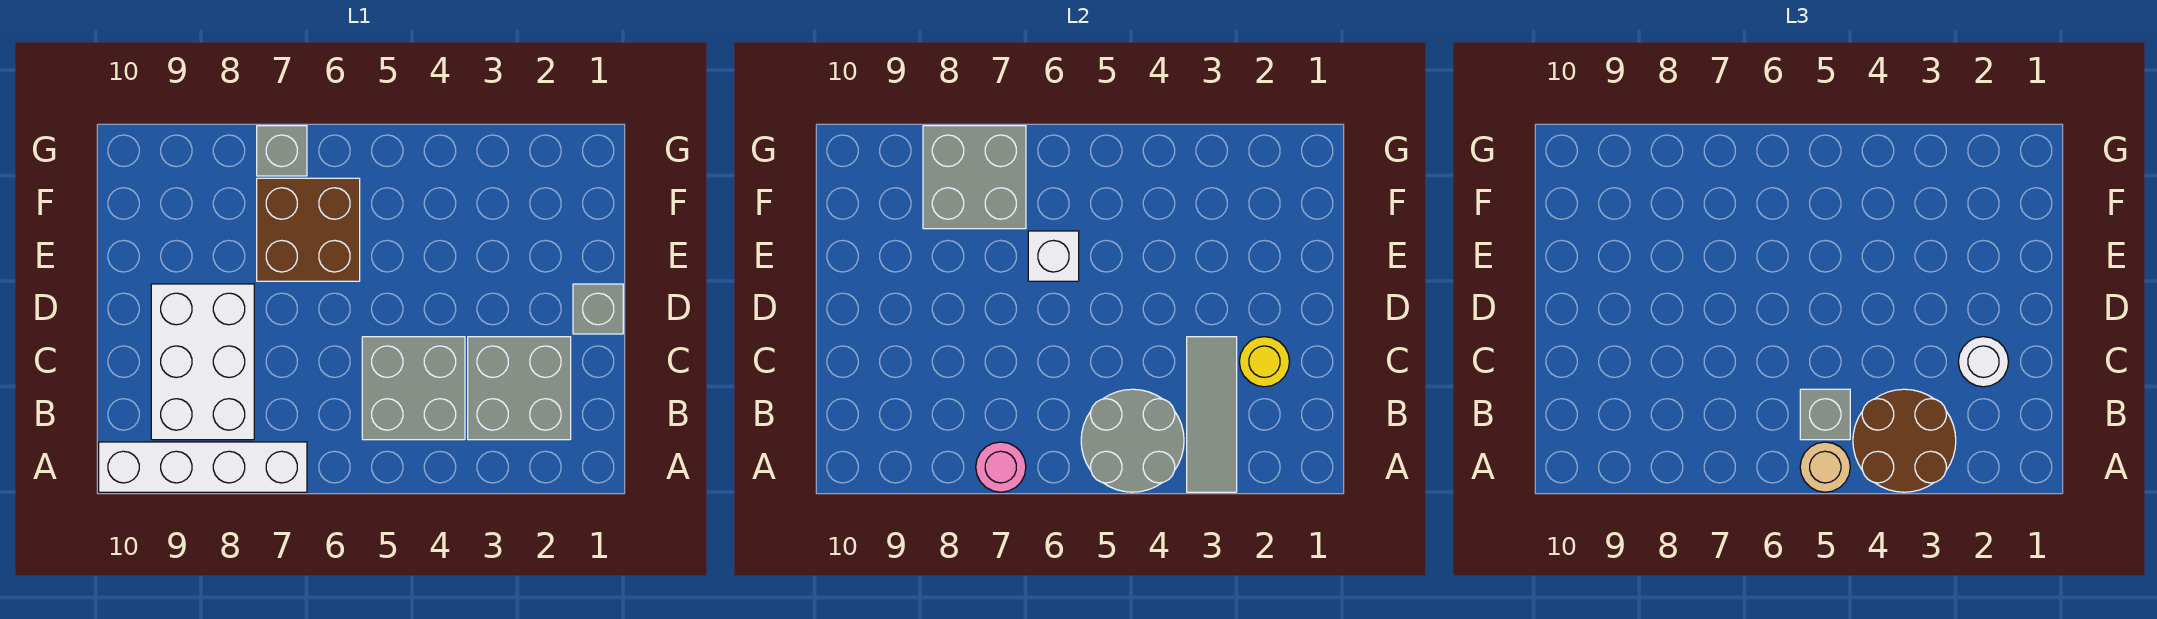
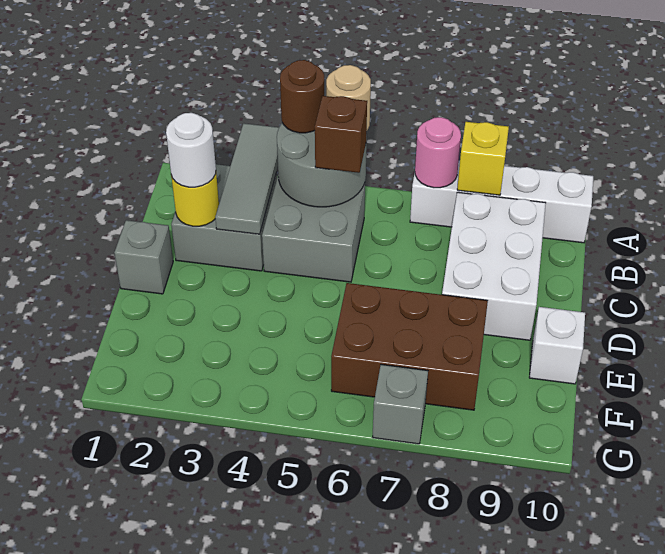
brown round brick A3:B4 level 3 -> brown round brick A4 level 3
none -> yellow brick A8 level 2
grey brick B5 level 3 -> brown brick B5 level 3
brown brick E6:F7 level 1 -> brown brick E6:F8 level 1
white brick E6 level 2 -> white brick E10 level 1
grey brick F7:G8 level 2 -> none

